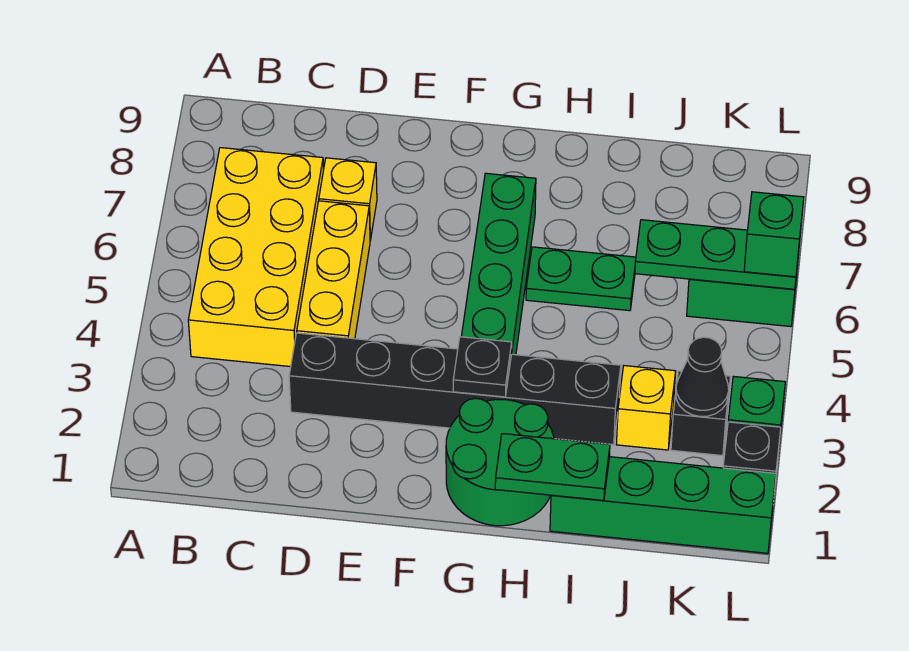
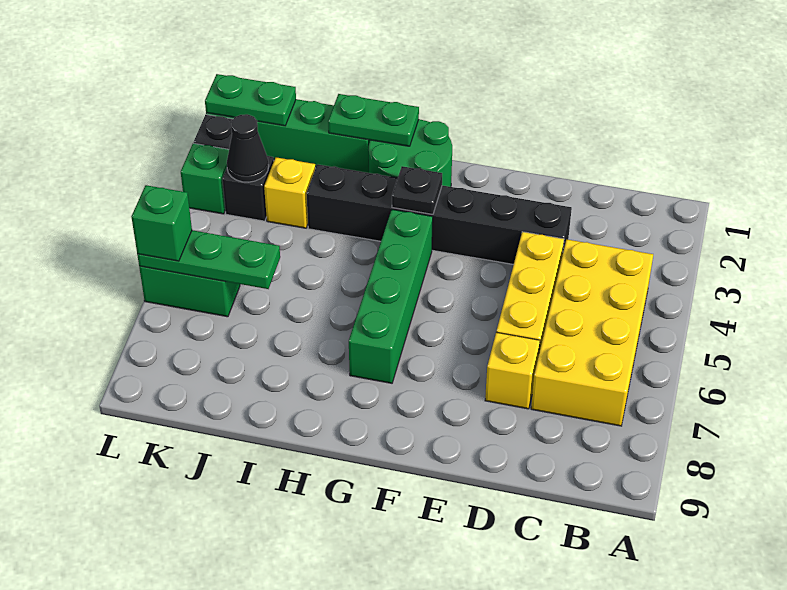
green plate H6:I6 level 1 -> green plate K1:L1 level 2

